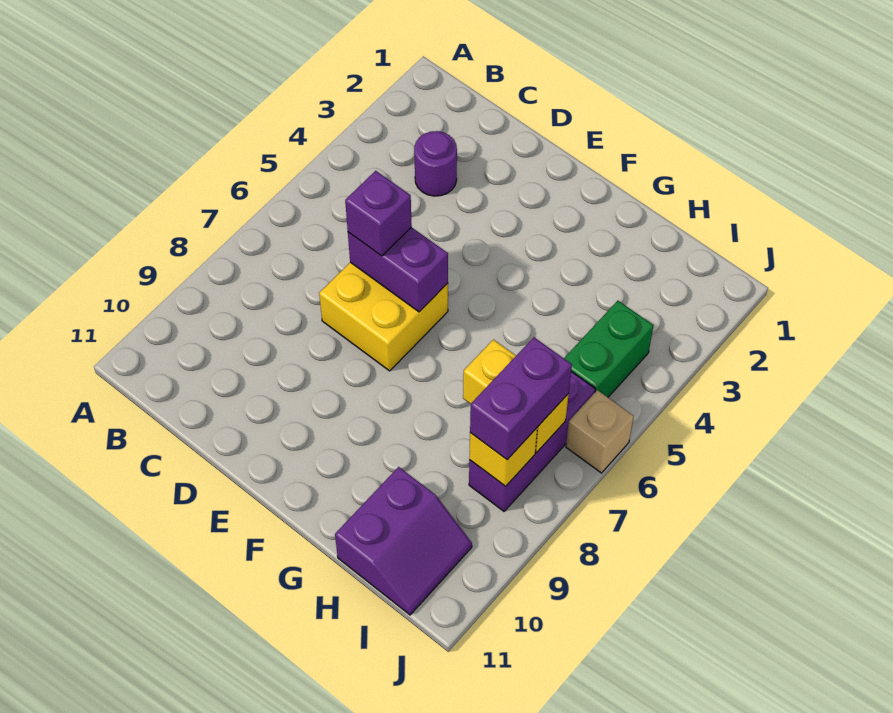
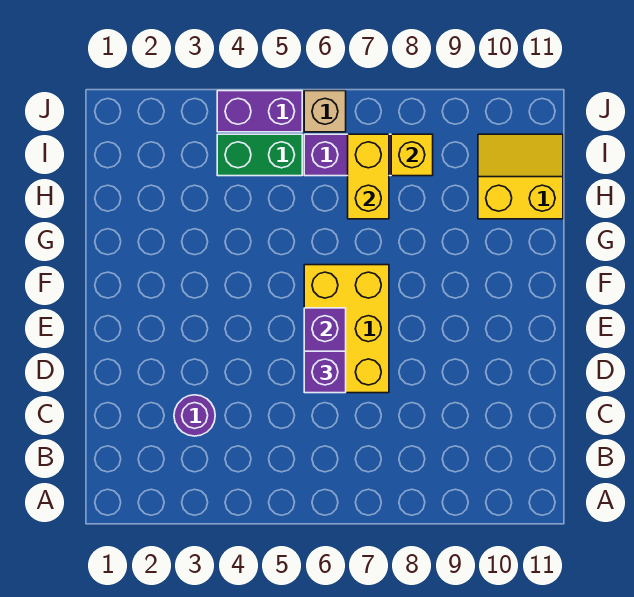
yellow brick D6:E7 level 1 -> yellow brick D6:F7 level 1
purple slope H10:I11 level 1 top H -> yellow slope H10:I11 level 1 top H
purple brick I7:I8 level 3 -> purple brick J4:J5 level 1

